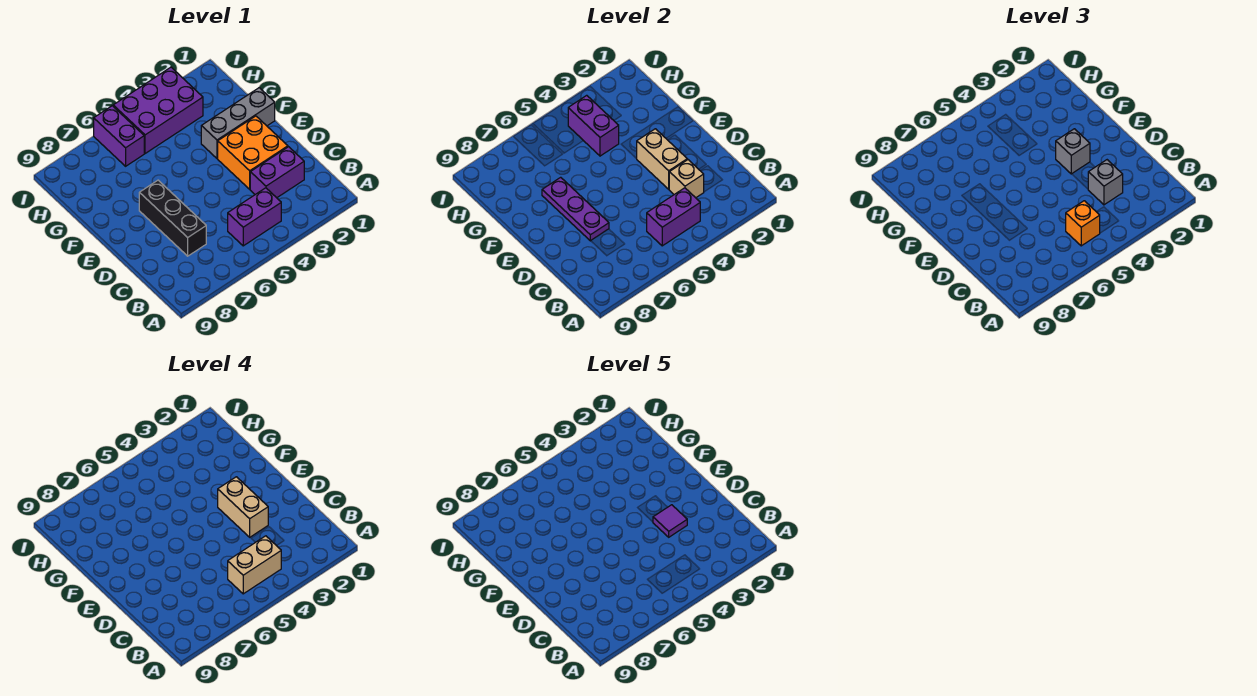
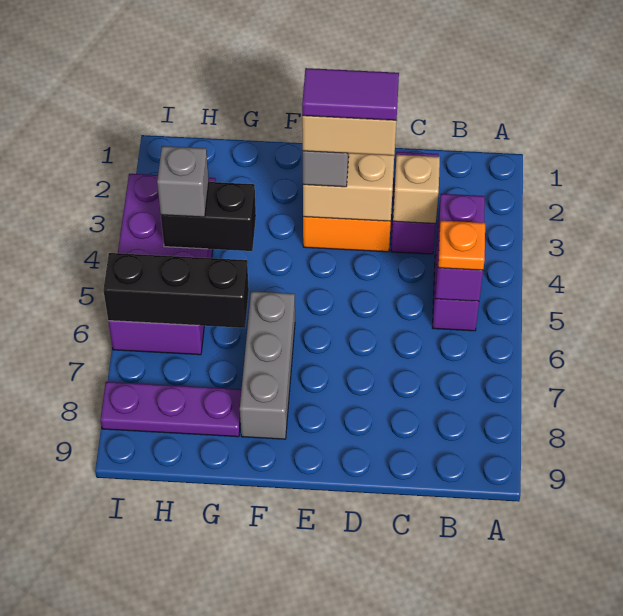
tan brick B4:B5 level 4 -> none
orange brick B5 level 3 -> orange plate B5 level 3
grey brick C3 level 3 -> grey brick H4 level 3
black brick C7:E7 level 1 -> black brick G6:I6 level 2
purple tile D3 level 5 -> purple tile D3:E3 level 5
purple plate D7:F7 level 2 -> purple plate G8:I8 level 1
grey brick F1:F3 level 1 -> grey brick F6:F8 level 1
purple brick G4:H4 level 2 -> black brick G4:H4 level 2

